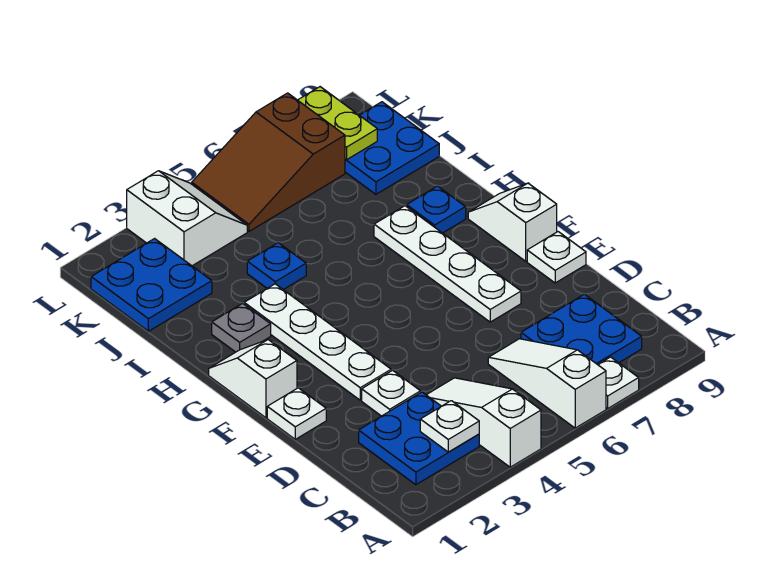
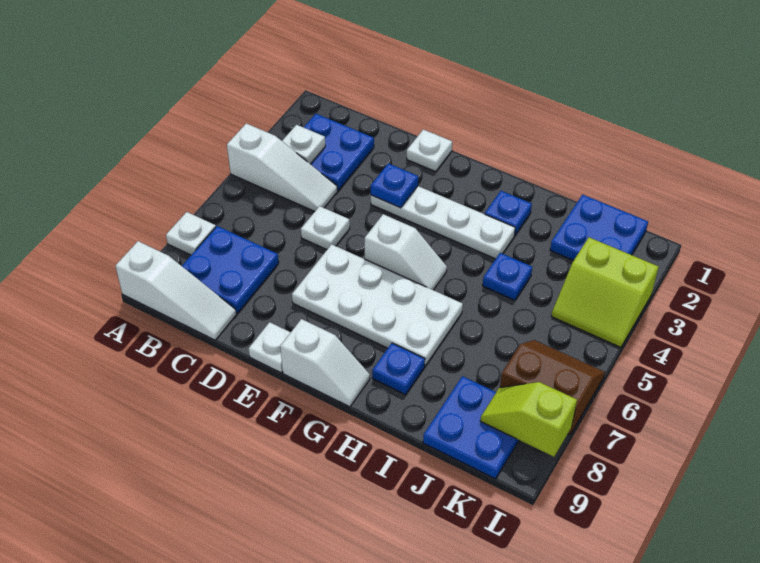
white slope A6:C6 level 1 top A -> white slope A9:C9 level 1 top A
white plate D3 level 1 -> white plate D5 level 1
none -> blue plate E3 level 2
white plate E7:H7 level 1 -> white plate E6:H7 level 1
white slope F1:G1 level 1 top F -> white slope F5:G5 level 1 top F
grey plate H2 level 1 -> blue plate H2 level 1
white slope K3:L4 level 1 top 3 -> lime slope K3:L4 level 1 top 3
brown slope K5:L7 level 1 top 7 -> brown slope K6:L7 level 1 top 7
lime plate K8:L8 level 2 -> lime slope K8:L8 level 2 top L

